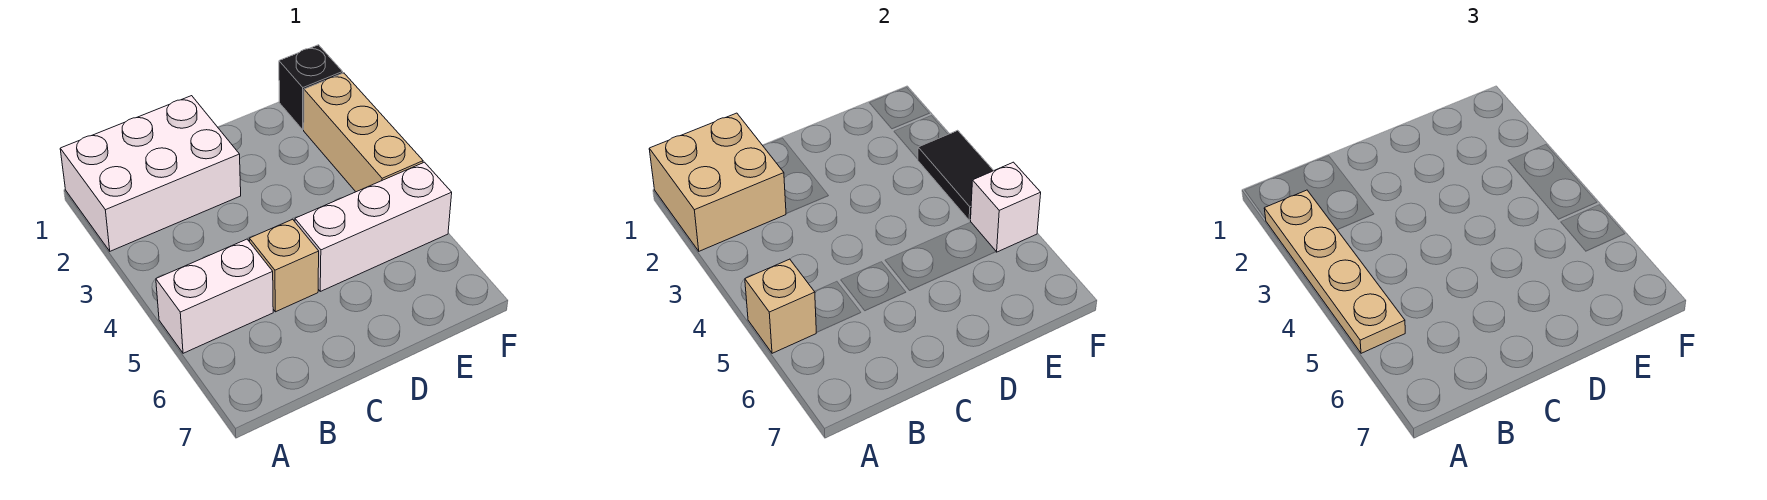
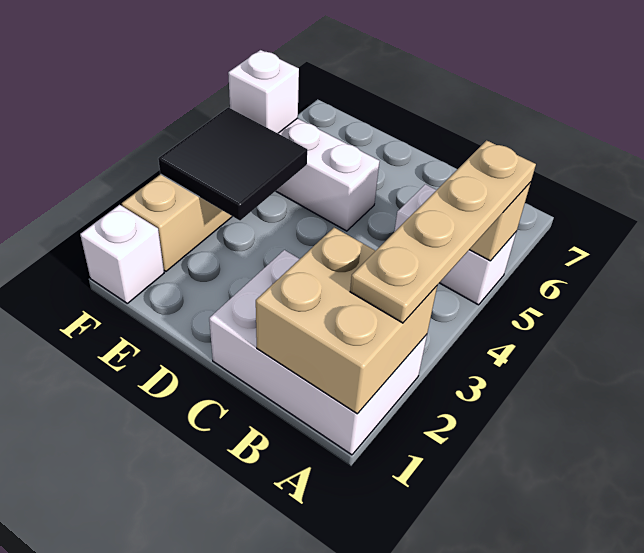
tan brick C5 level 1 -> none
black brick F1 level 1 -> white brick F1 level 1
black tile F3:F4 level 2 -> black tile E3:F4 level 2

